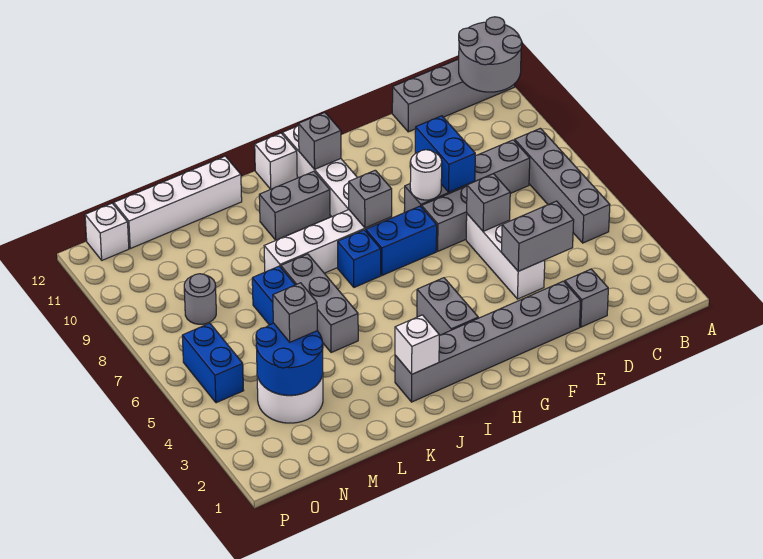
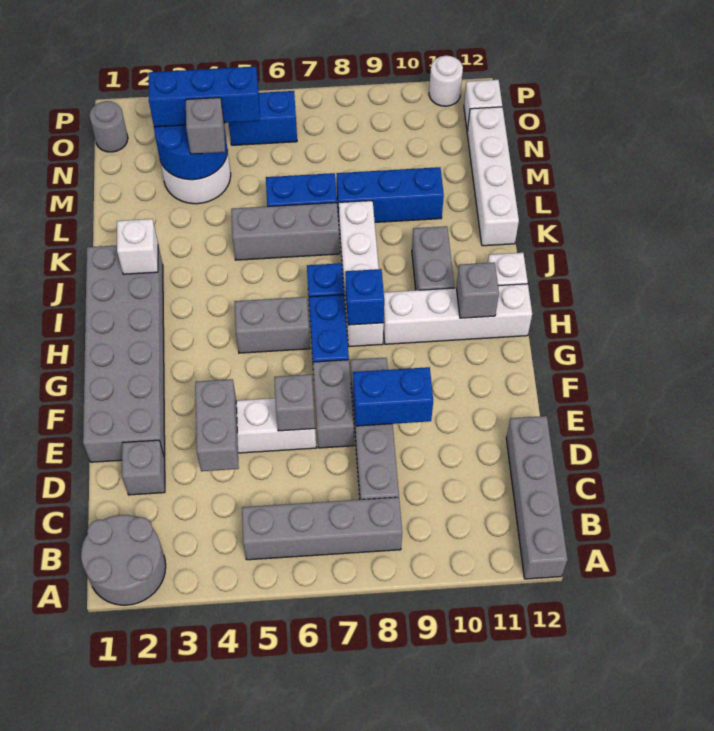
grey round brick A11:B12 level 2 -> grey round brick A1:B2 level 1
grey brick E2:J2 level 1 -> grey brick E1:J2 level 1
white round brick F8 level 2 -> white round brick P11 level 1
grey brick H3:H4 level 1 -> grey brick H5:H6 level 1
grey brick H8 level 2 -> blue brick H8 level 2
none -> blue brick L8:L10 level 1
none -> blue brick N3:N5 level 3
grey round brick N8 level 1 -> grey round brick O1 level 1

